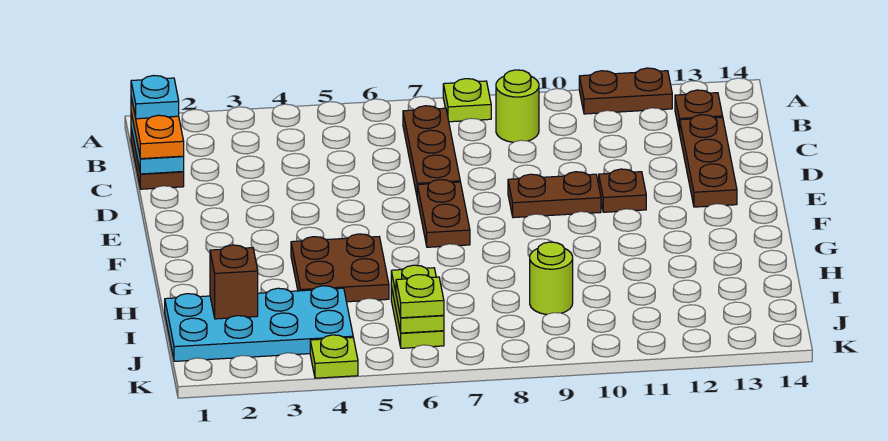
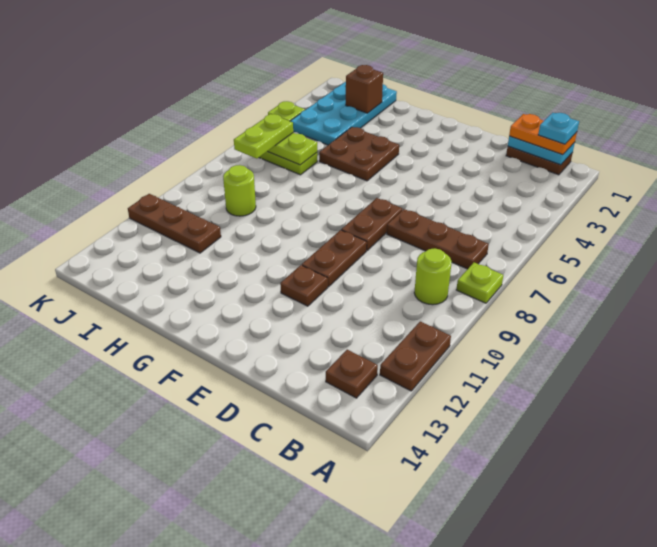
brown plate C13:E13 level 1 -> brown plate I11:K11 level 1
brown plate E7:F7 level 1 -> brown plate E7:E8 level 1
lime plate J6 level 3 -> lime plate J6:J7 level 3

